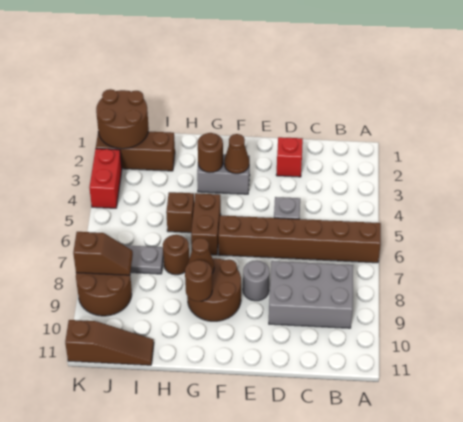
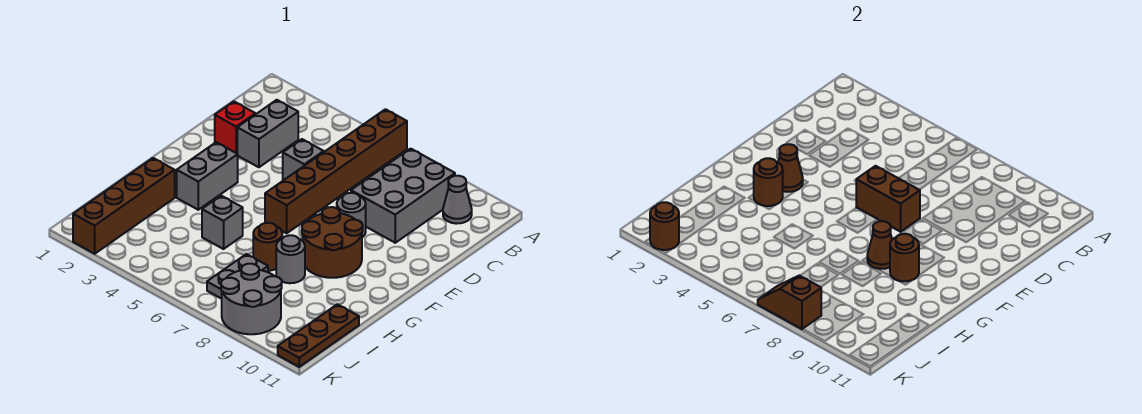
none -> grey cone B10 level 1
none -> grey brick C3:D3 level 1
brown brick G5:G6 level 1 -> brown brick E6:E7 level 2
brown brick H5 level 1 -> grey brick H5 level 1
none -> grey round brick H8 level 1
brown brick I2:K2 level 1 -> brown brick H2:K2 level 1
brown slope I11:K11 level 1 top K -> brown plate I11:K11 level 1
brown round brick J1:K2 level 2 -> brown round brick K2 level 2
brown round brick J8:K9 level 1 -> grey round brick J8:K9 level 1
brown slope J8:K8 level 2 top K -> brown slope K7:K8 level 2 top 8
red brick K3:K4 level 1 -> none

